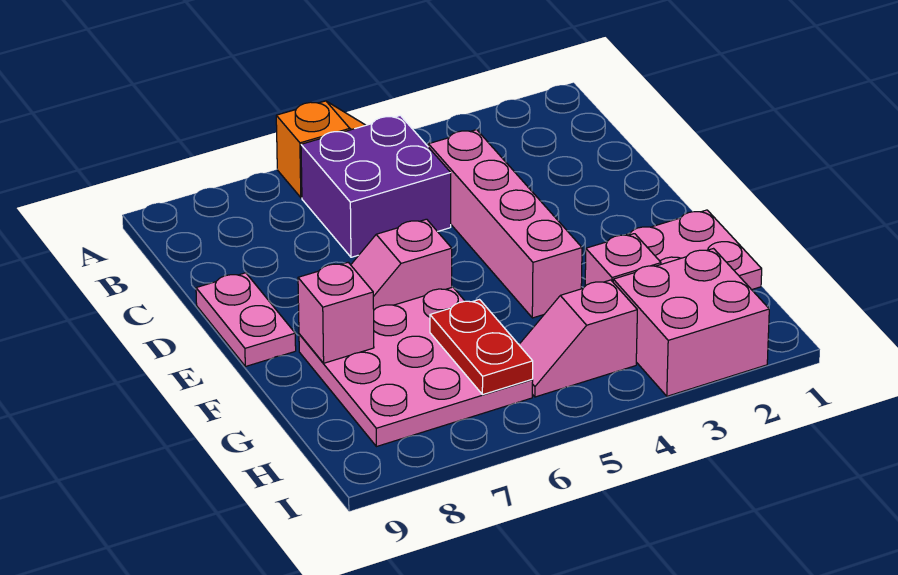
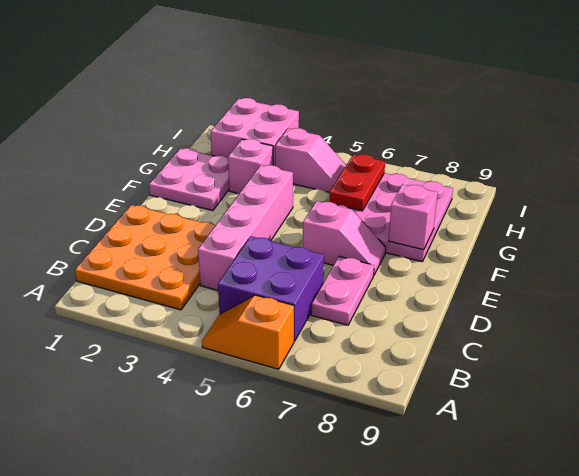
none -> orange plate B1:D3 level 1
pink plate D9:E9 level 1 -> pink plate C7:D7 level 1

